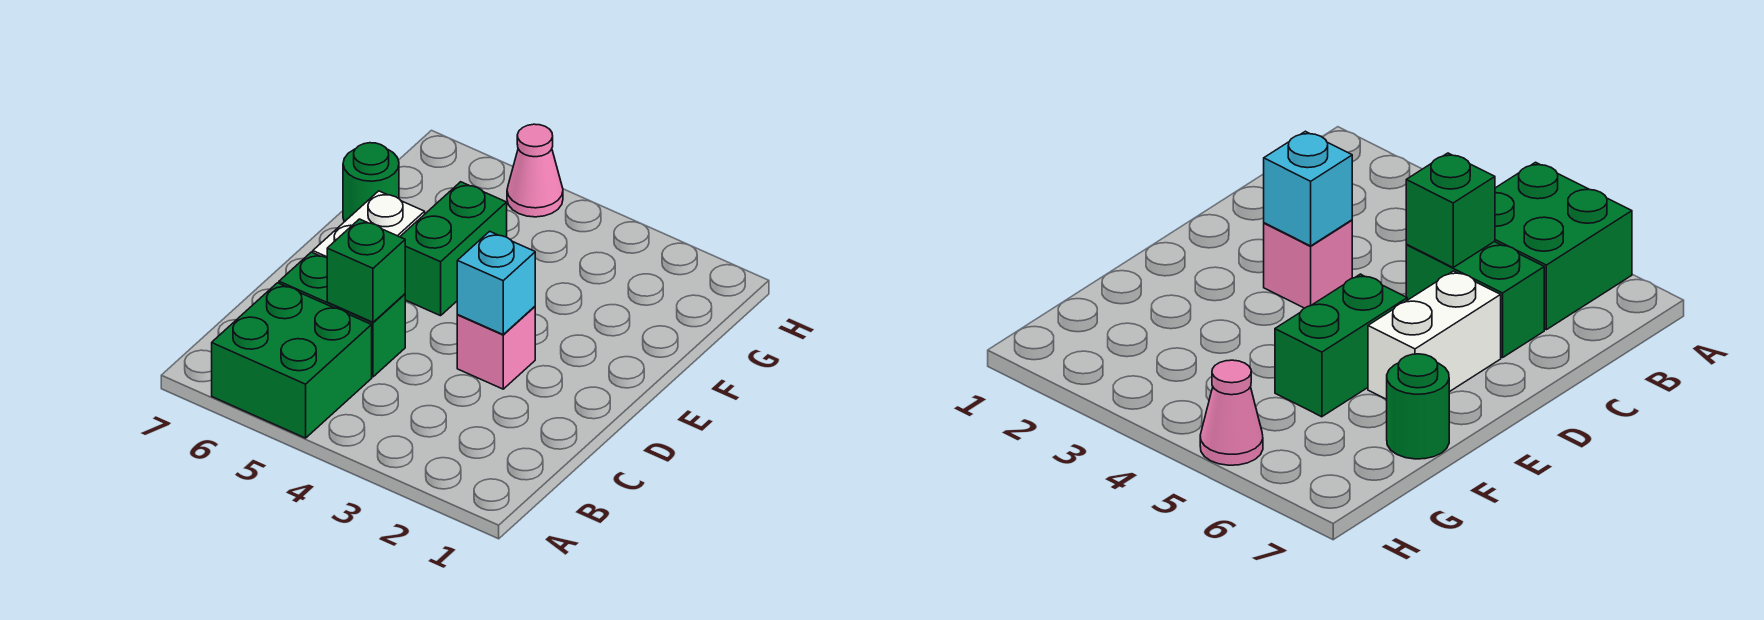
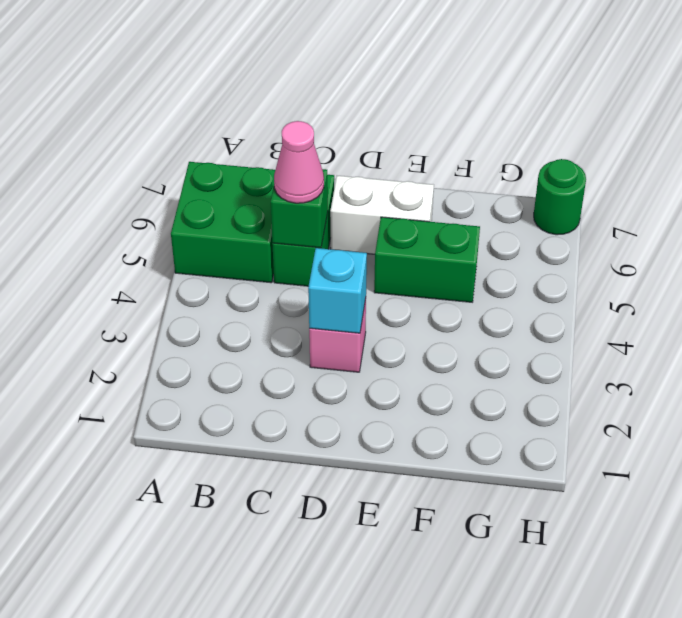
green round brick F7 level 1 -> green round brick H7 level 1
pink cone H5 level 1 -> pink cone C5 level 3

